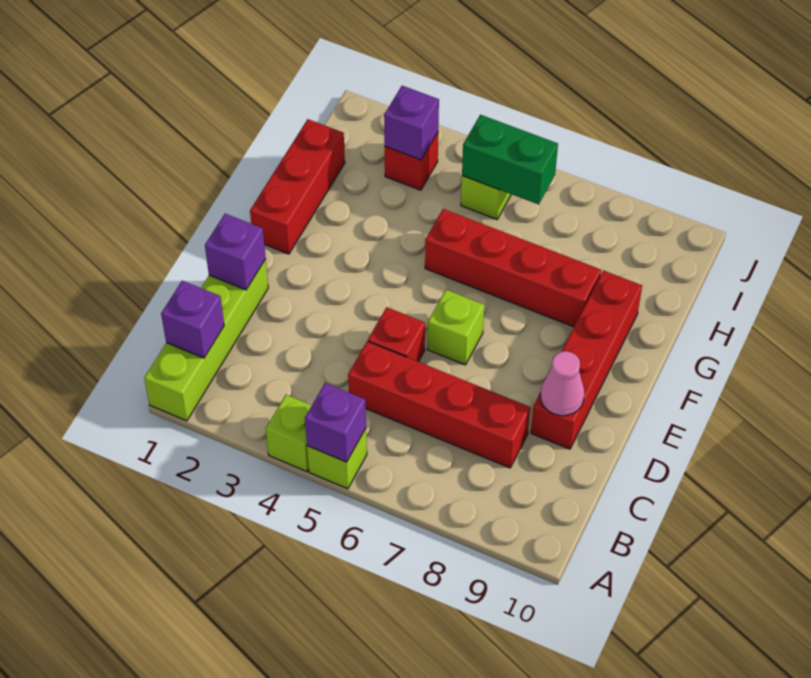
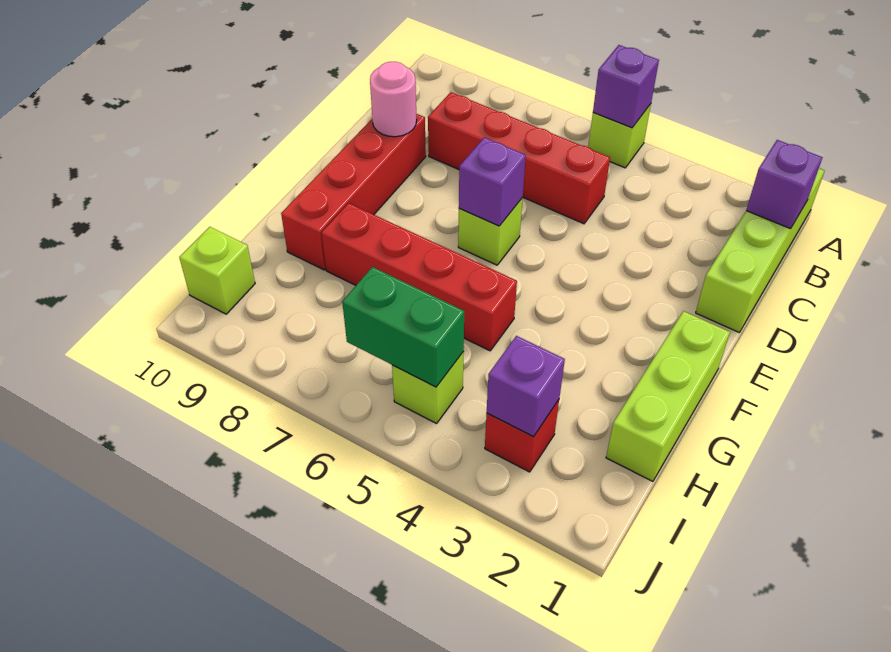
lime brick A4 level 1 -> lime brick I10 level 1
purple brick D1 level 2 -> purple brick E6 level 2
red brick D5 level 1 -> none
pink cone D9 level 2 -> pink round brick D9 level 2
red brick F1:H1 level 1 -> lime brick F1:H1 level 1

